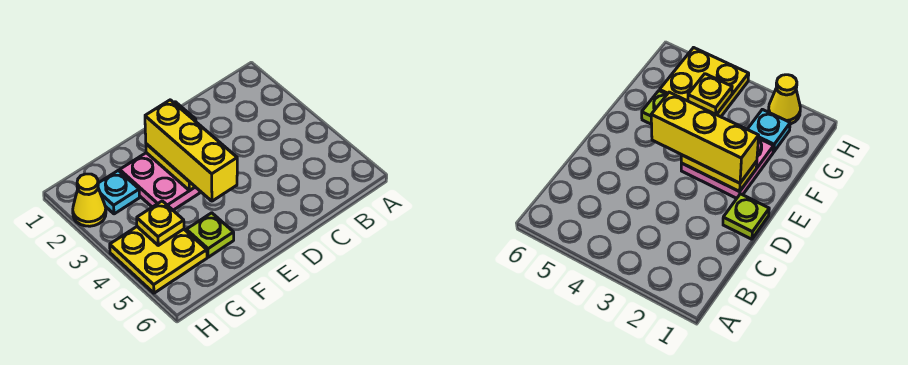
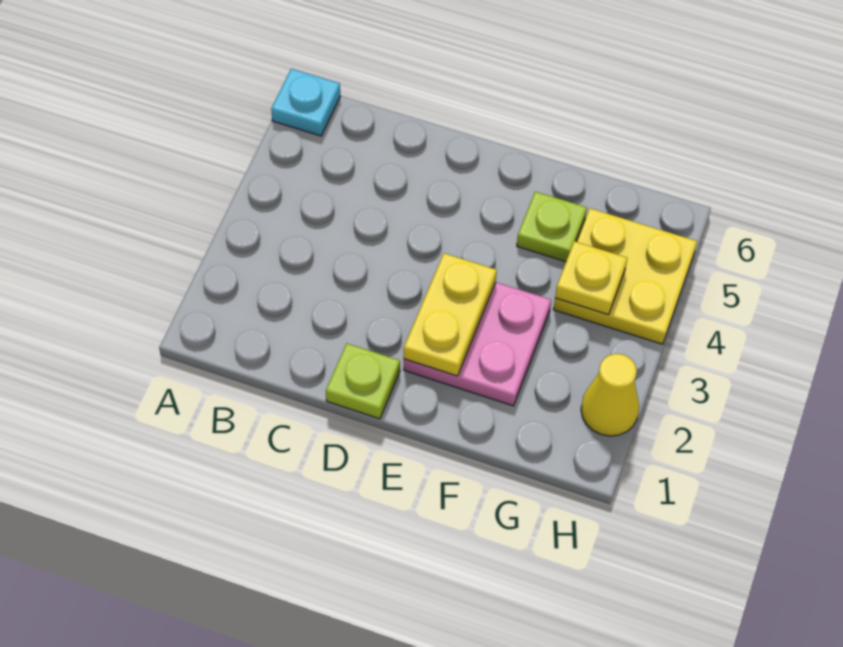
yellow brick E2:E4 level 3 -> none
cyan plate G2 level 1 -> cyan plate A6 level 1

